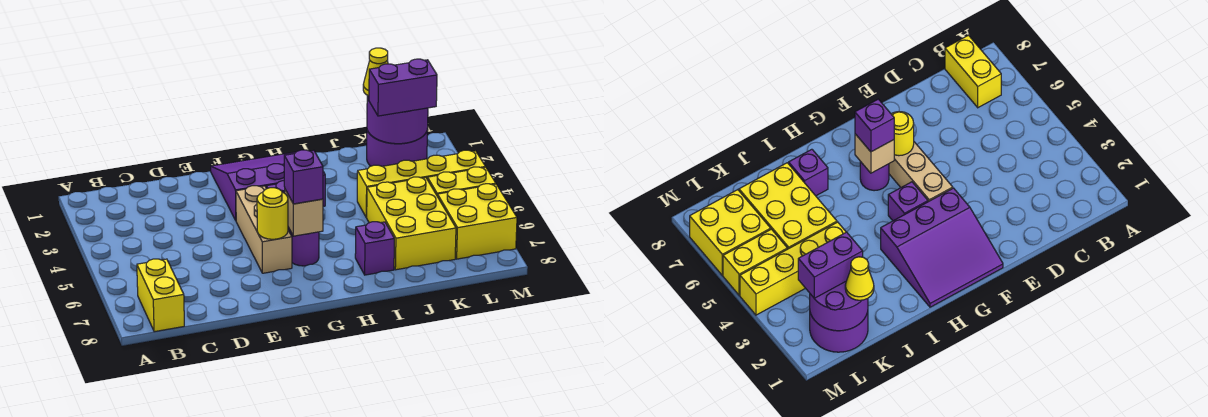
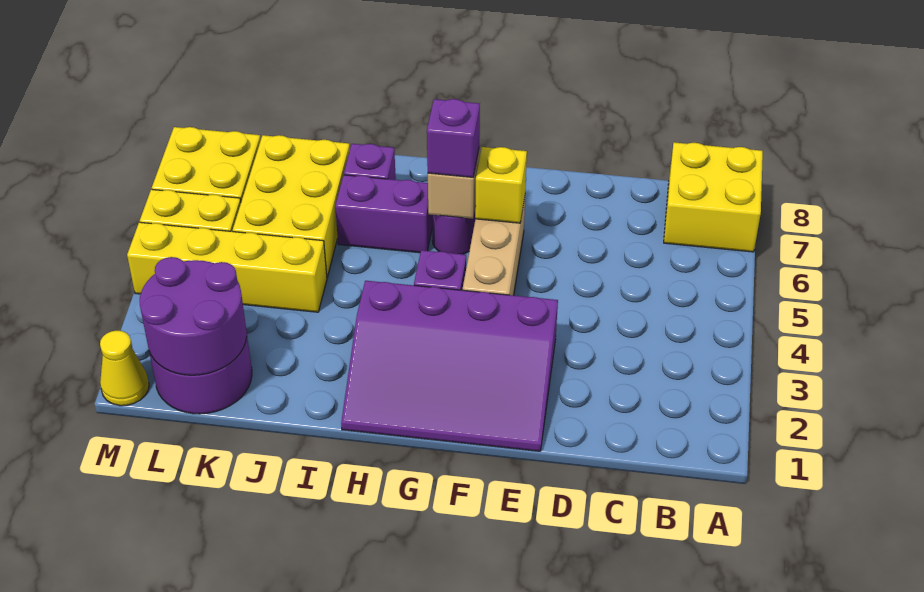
yellow brick B7:B8 level 1 -> yellow brick A7:B8 level 1
purple slope F1:H3 level 1 top 3 -> purple slope E1:H3 level 1 top 3
yellow round brick F6 level 2 -> yellow brick F6 level 2
yellow cone K1 level 3 -> yellow cone M1 level 1
purple brick K2:L2 level 3 -> purple brick H6:I6 level 1

